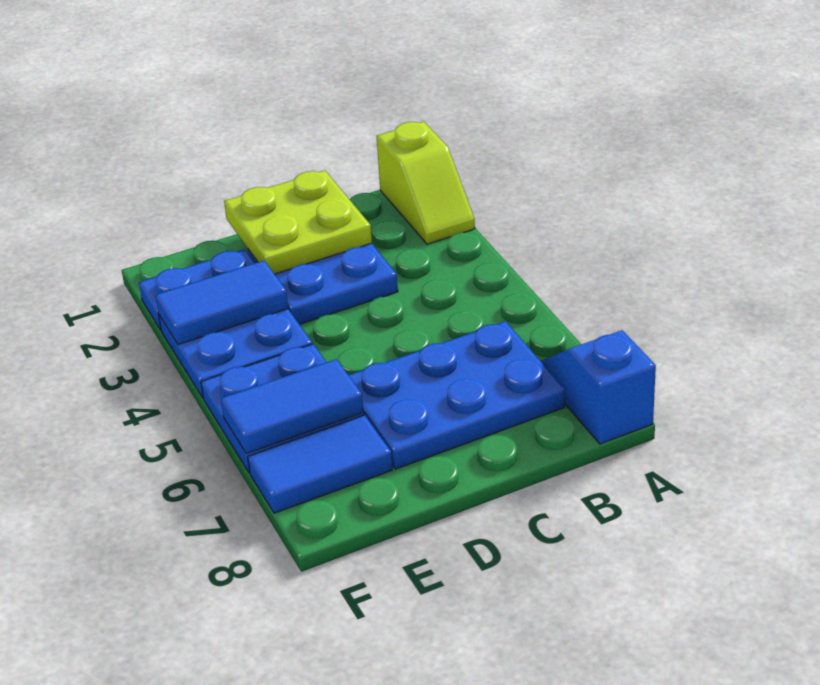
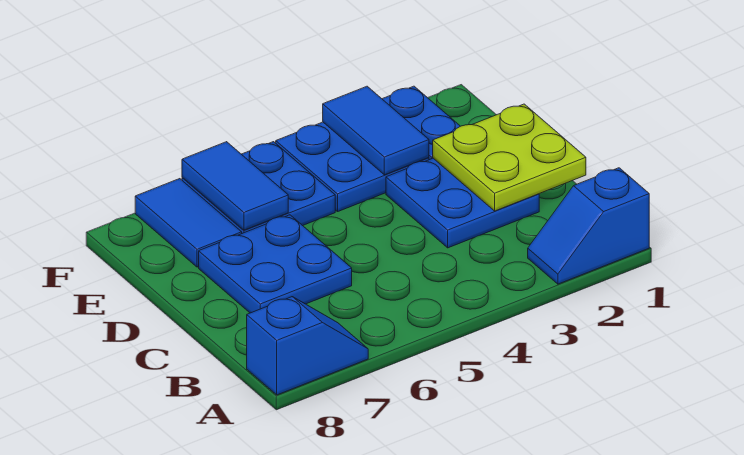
lime slope A1:A2 level 1 top 1 -> blue slope A1:A2 level 1 top 1
blue plate B6:D7 level 1 -> blue plate C6:D7 level 1

